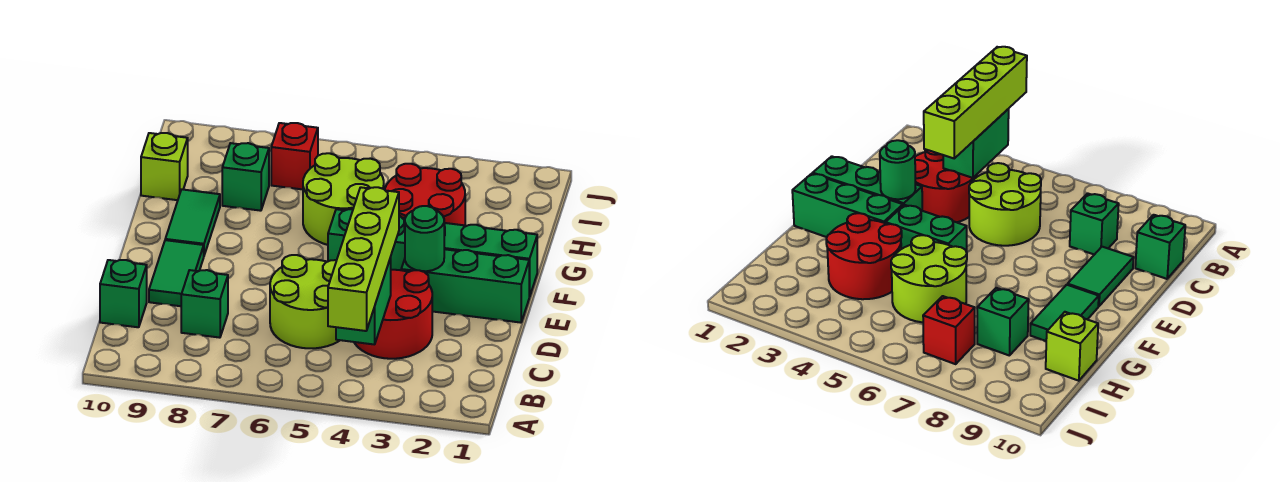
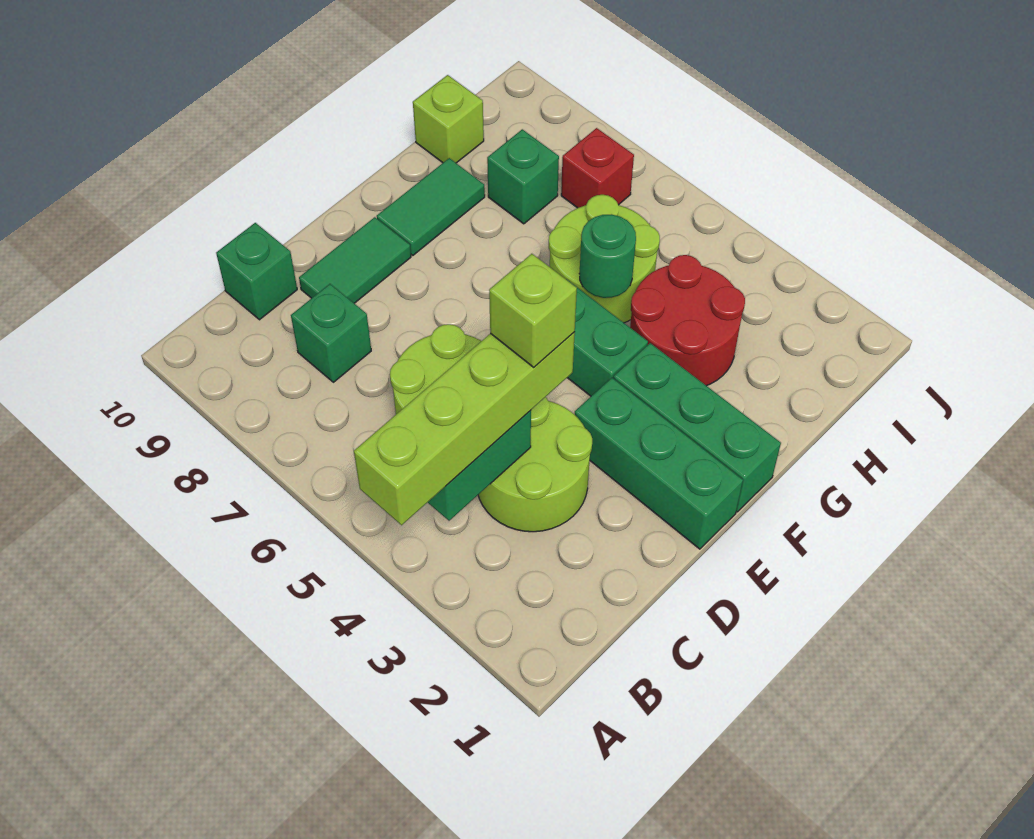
red round brick C3:D4 level 1 -> lime round brick C3:D4 level 1
none -> lime brick D4 level 4
green round brick E3 level 2 -> green round brick G5 level 2

